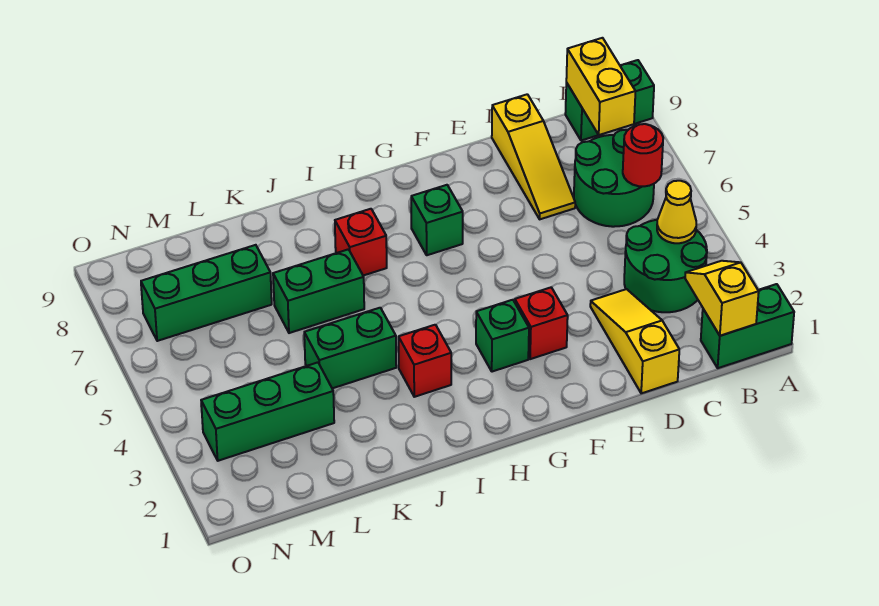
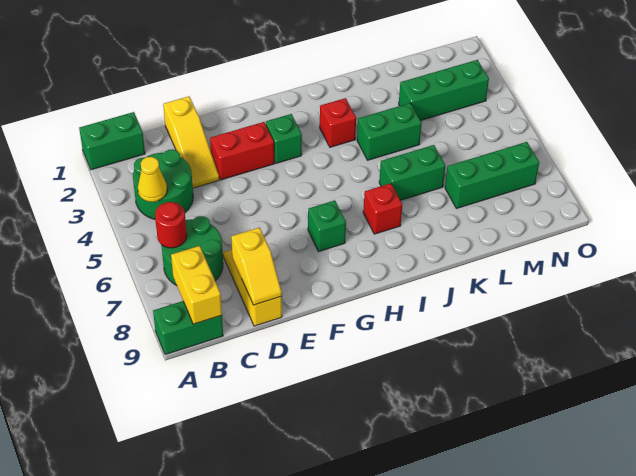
yellow slope B1:B2 level 2 top 1 -> yellow slope D8:D9 level 2 top 8
red brick F3 level 1 -> red brick E3:F3 level 1

